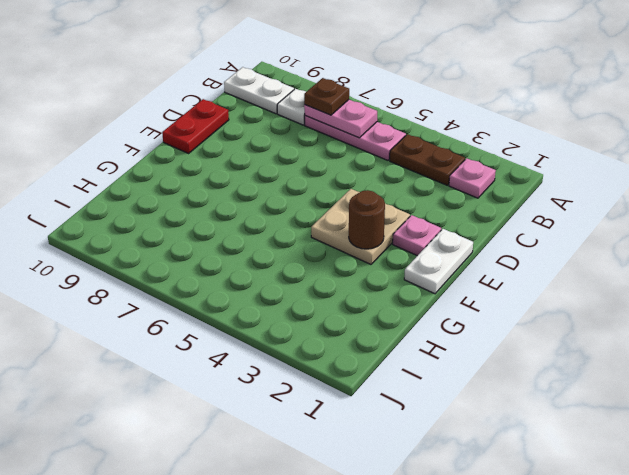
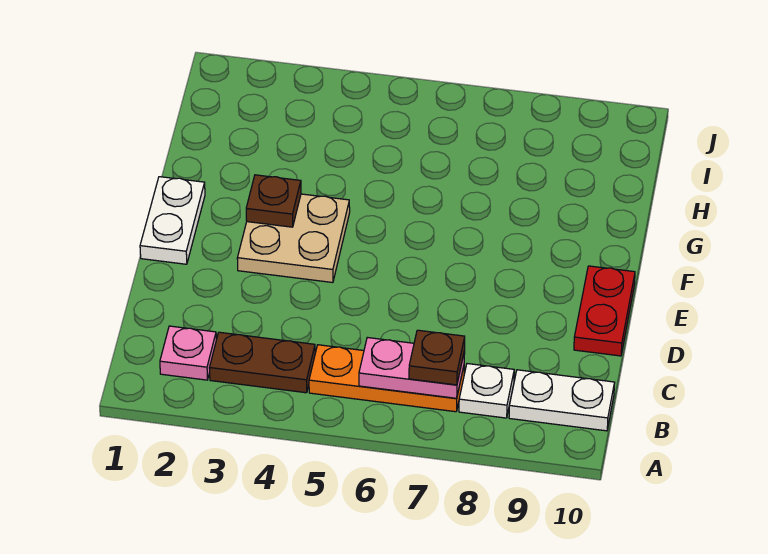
pink plate B5:B7 level 1 -> orange plate B5:B7 level 1
pink plate E2 level 1 -> none
brown round brick F3 level 2 -> brown plate F3 level 2

